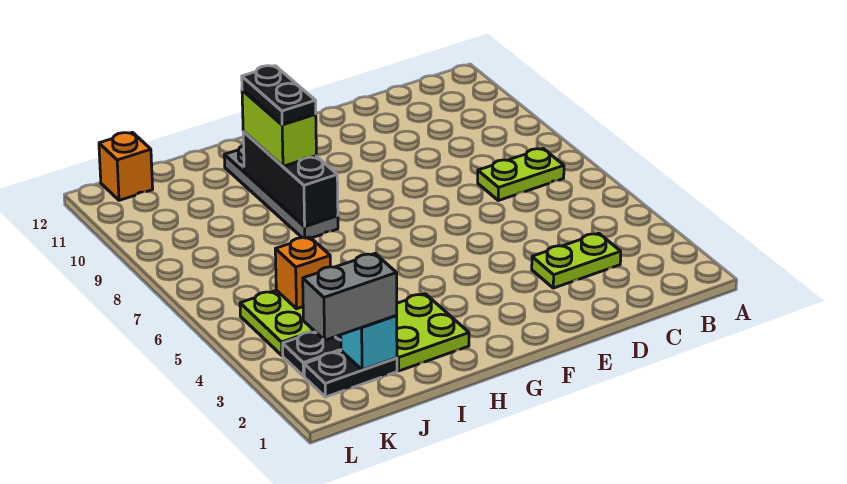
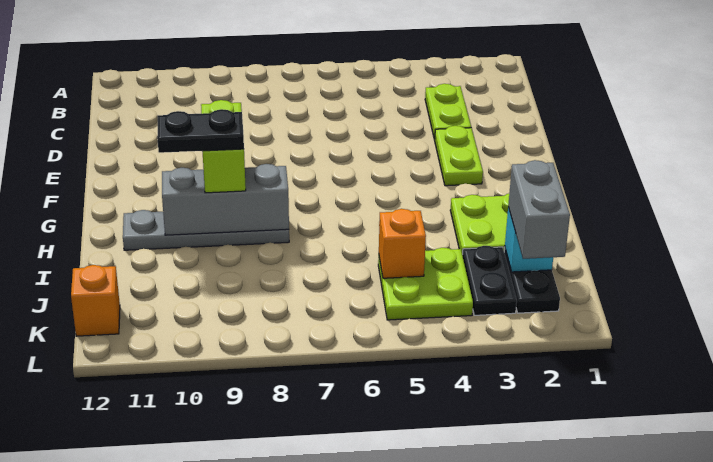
lime plate B7:C7 level 1 -> lime plate E3:F3 level 1
black brick H8:H10 level 2 -> grey brick H8:H10 level 2
lime brick H9:H10 level 3 -> lime brick G9:H9 level 3

